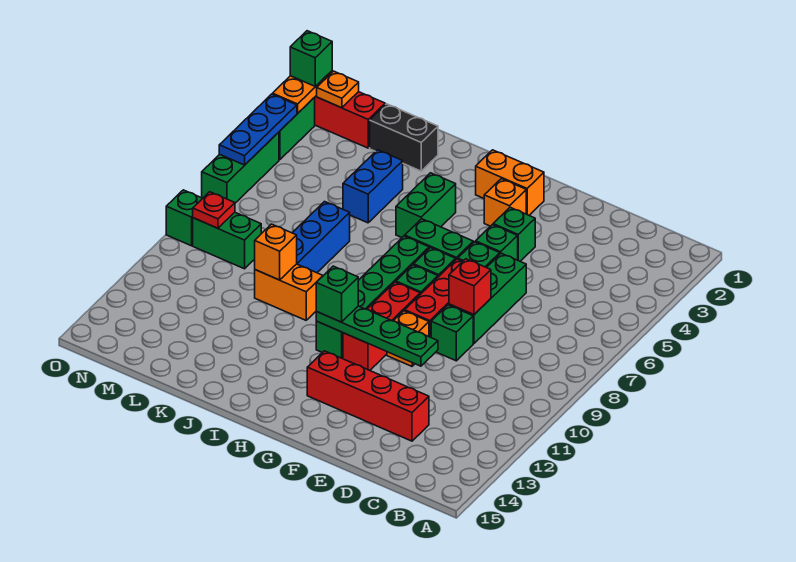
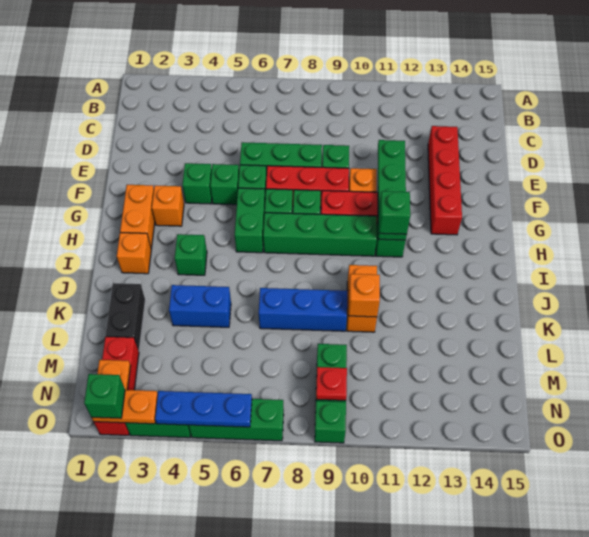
red brick E8 level 2 -> none
none -> orange brick I2 level 1
green brick I4:I5 level 1 -> green brick I4 level 1

